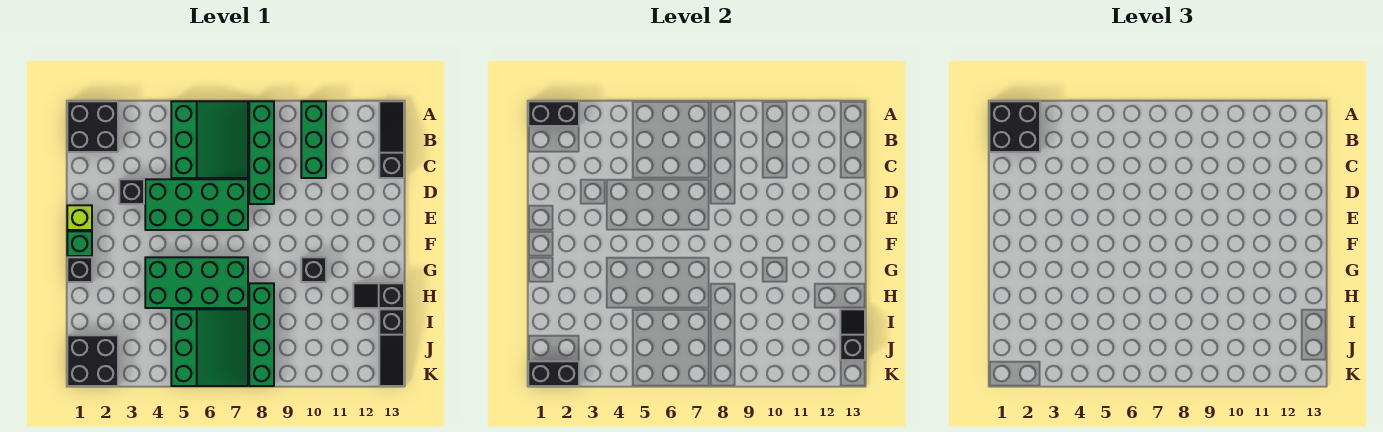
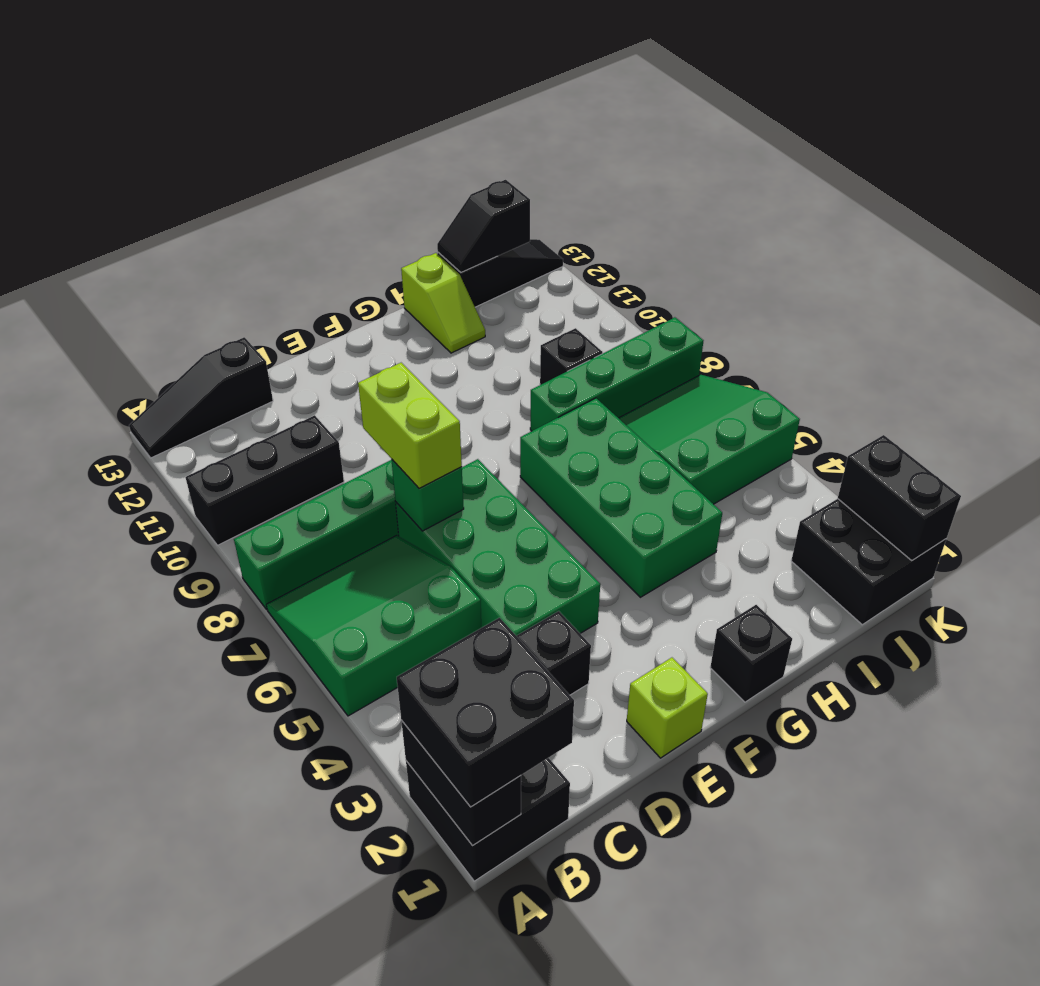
green brick A10:C10 level 1 -> black brick A10:C10 level 1
none -> lime brick D7:D8 level 3
green brick F1 level 1 -> green brick D7 level 2
black brick G10 level 1 -> black brick I9 level 1
black slope H12:H13 level 1 top 13 -> lime slope H12:H13 level 1 top 13

